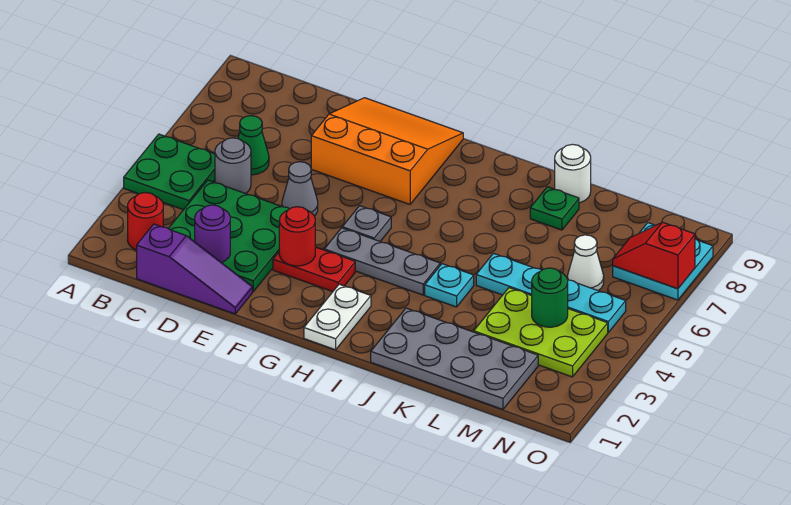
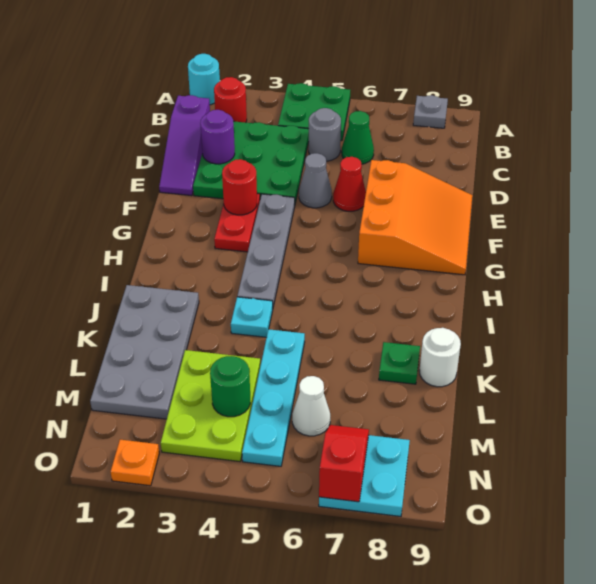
none -> cyan round brick A1 level 1
none -> red cone E6 level 1
grey plate G4:I4 level 1 -> grey plate F4:I4 level 1
grey plate G5 level 1 -> grey plate A8 level 1
white plate H1:H2 level 1 -> none
none -> orange plate O2 level 1

